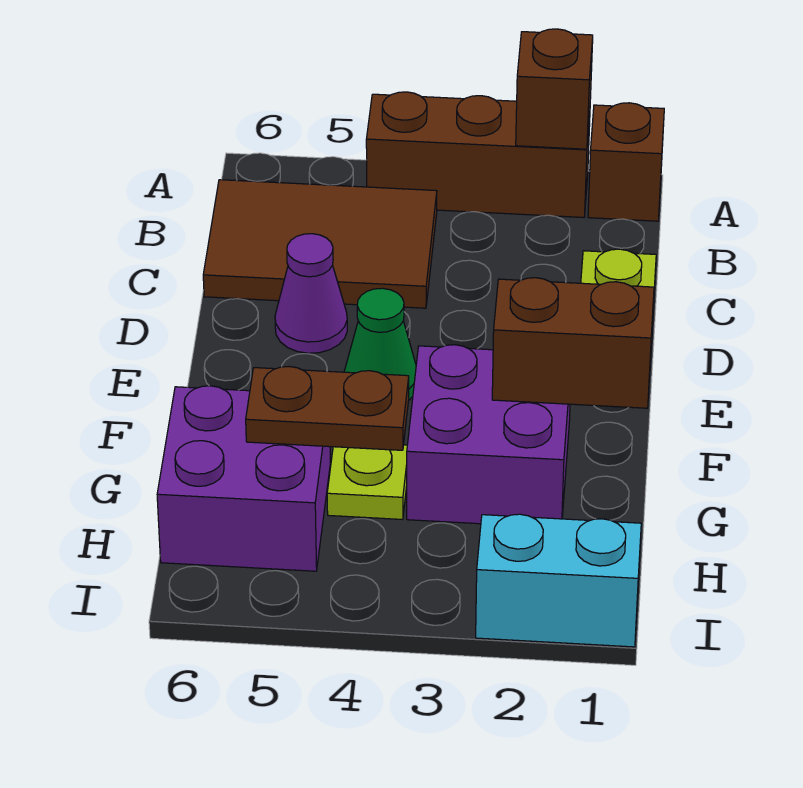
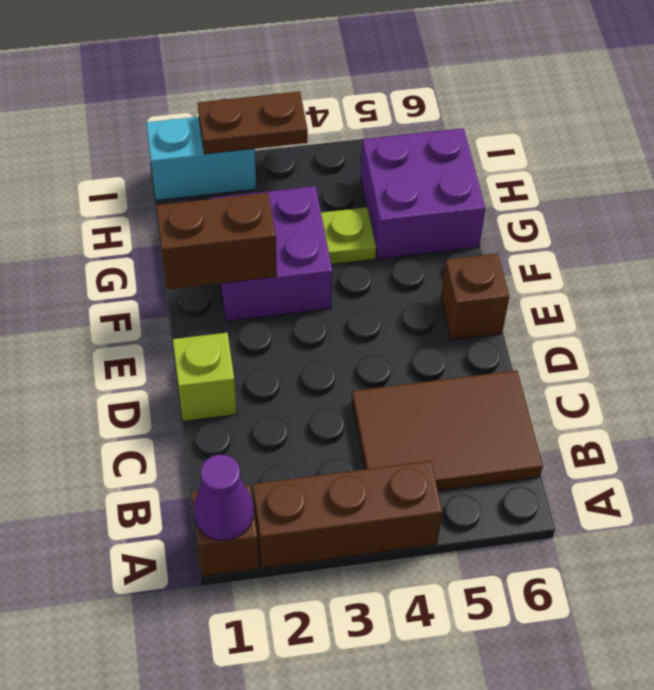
brown brick A2 level 2 -> brown brick E6 level 1
purple cone D5 level 1 -> purple cone A1 level 2
green cone E4 level 1 -> none
brown plate G4:G5 level 2 -> brown plate I2:I3 level 2

